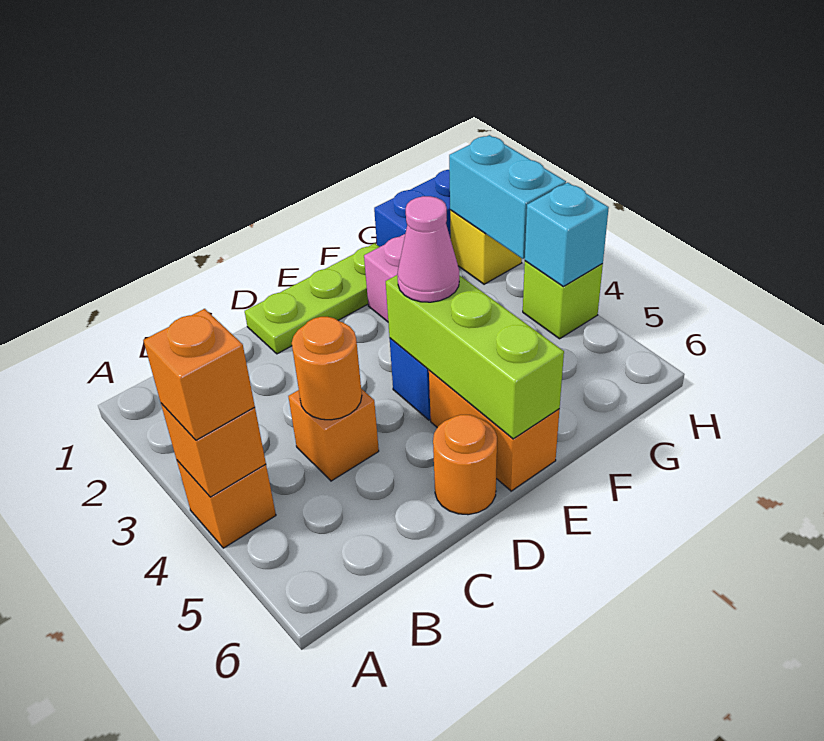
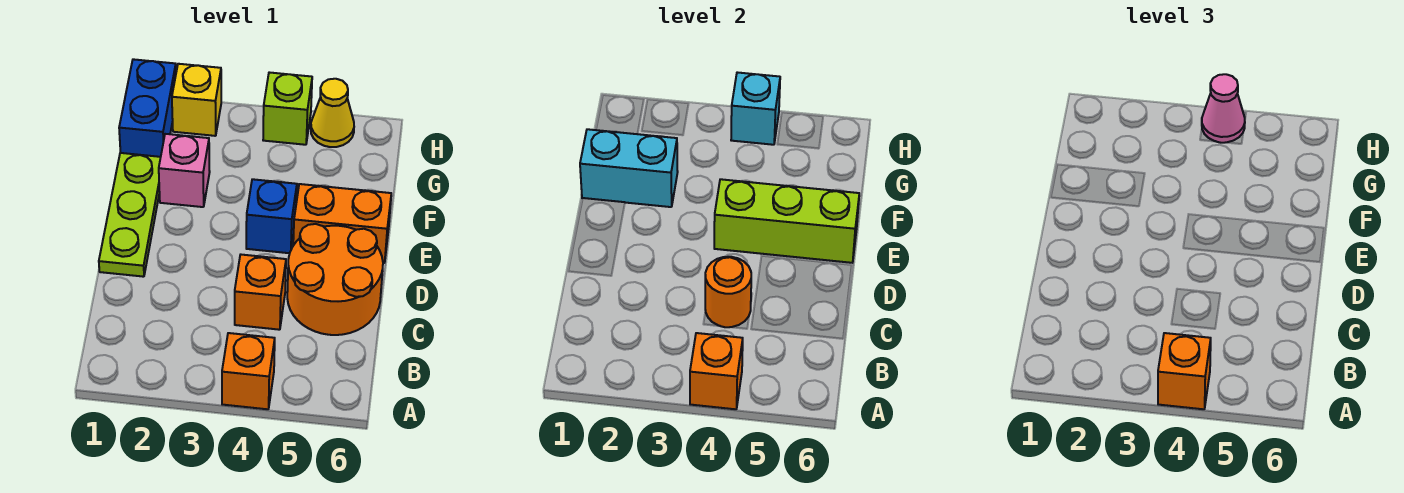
orange round brick D6 level 1 -> orange round brick C5:D6 level 1
pink cone E4 level 3 -> pink cone H4 level 3
cyan brick H2:H3 level 2 -> cyan brick F1:F2 level 2
none -> yellow cone H5 level 1

